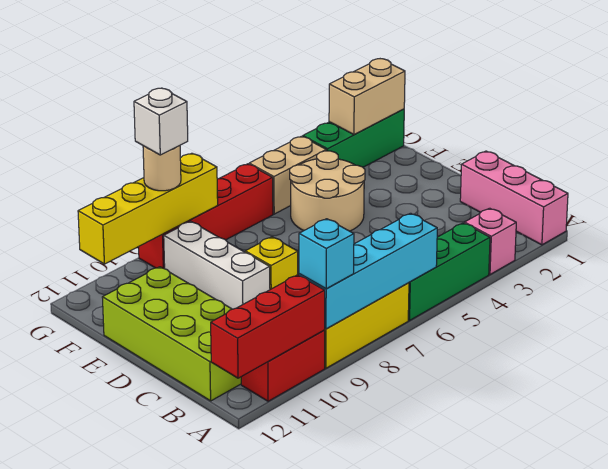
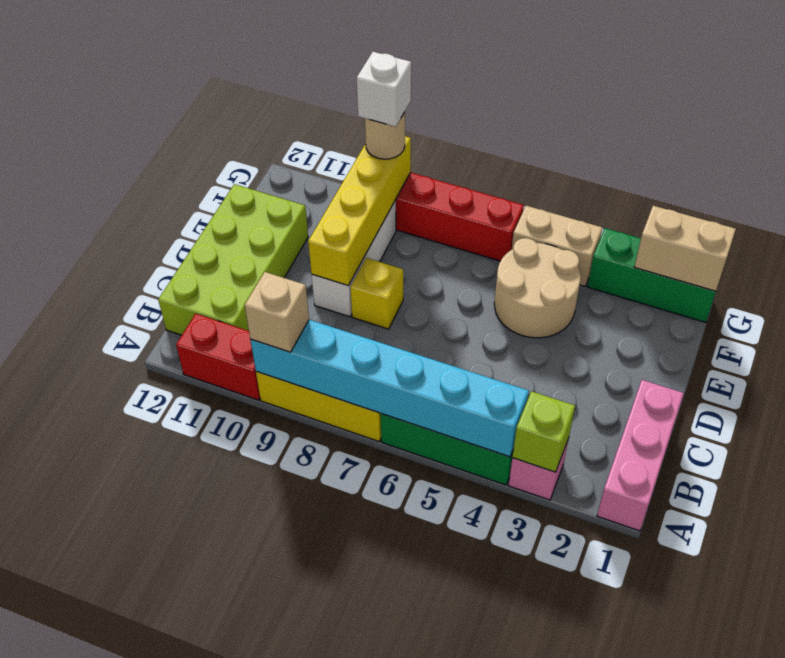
none -> lime brick A3 level 2
cyan brick A6:A9 level 2 -> cyan brick A4:A9 level 2
cyan brick A9 level 3 -> tan brick A9 level 3
red brick A10:A12 level 2 -> none
yellow brick G8:G11 level 2 -> yellow brick D9:G9 level 2

